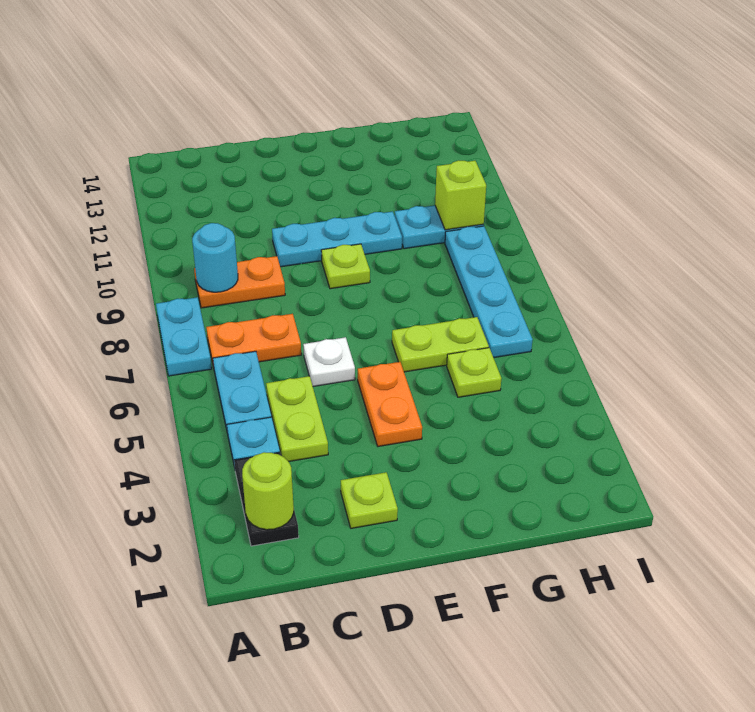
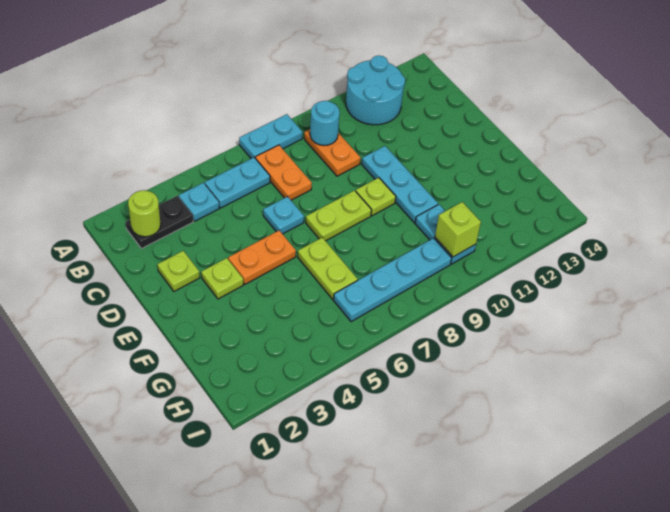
none -> cyan round brick A11:B12 level 1
lime plate C4:C5 level 1 -> lime plate E7:E8 level 1
white plate D6 level 1 -> cyan plate D6 level 1
lime plate G5 level 1 -> lime plate E3 level 1

